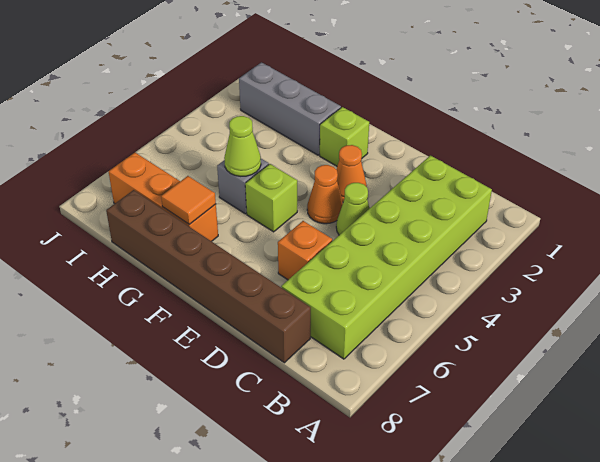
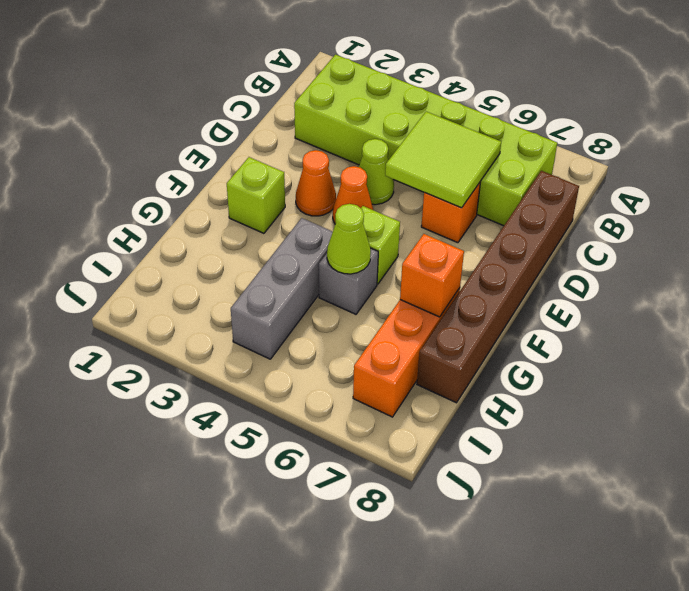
none -> lime tile C5:D6 level 2
grey brick G2:I2 level 1 -> grey brick G4:I4 level 1
orange tile G7 level 2 -> orange brick G7 level 2

